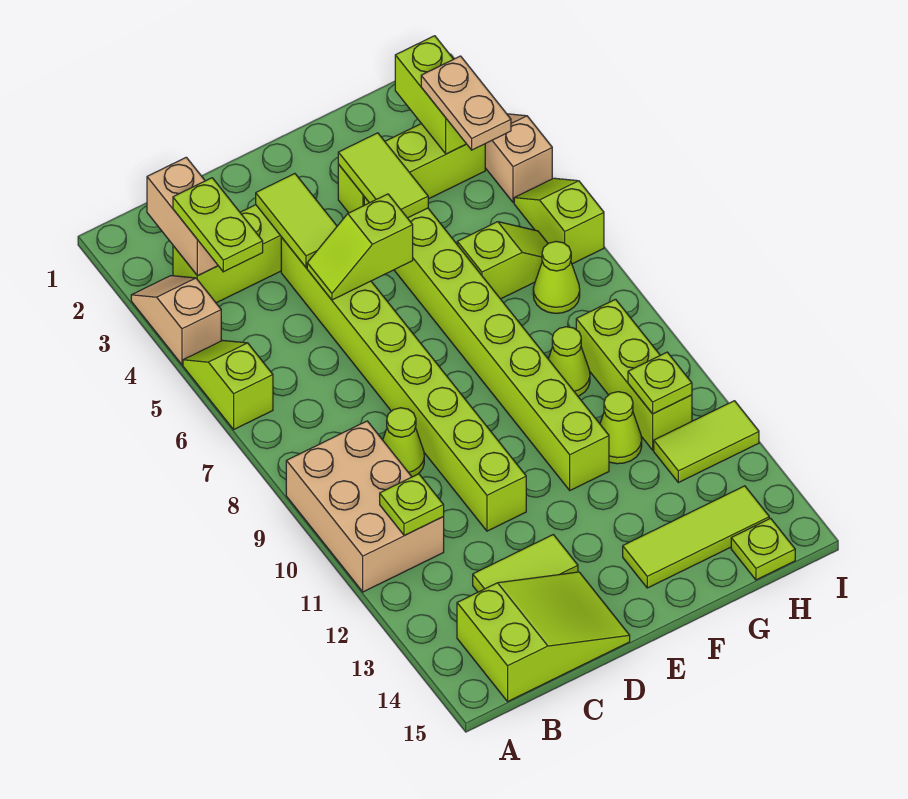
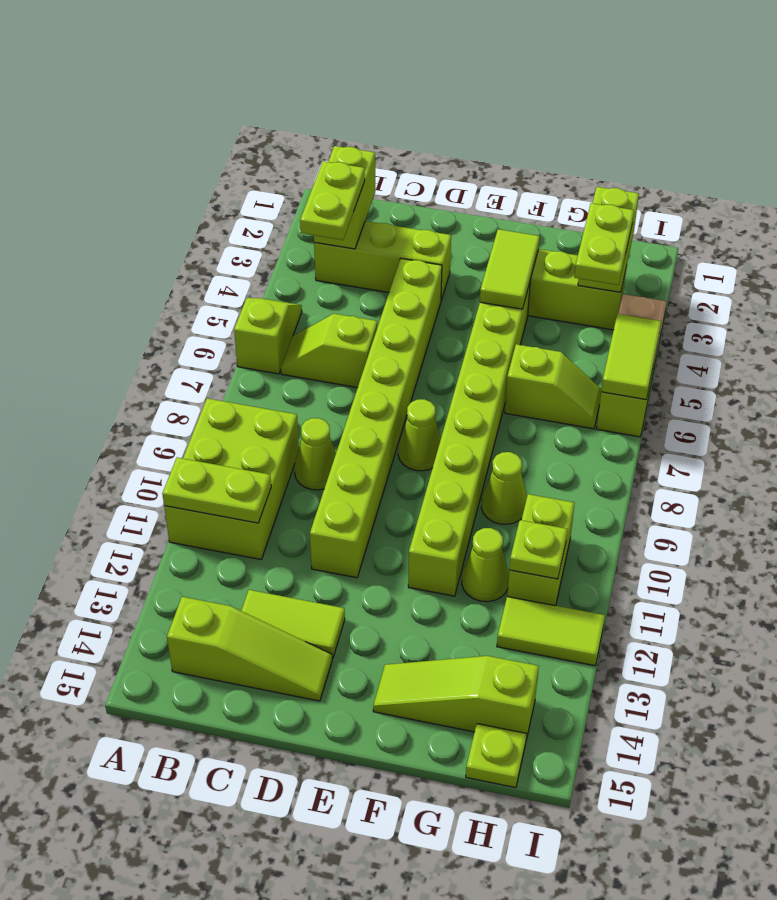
tan slope A3:A4 level 1 top 4 -> none
tan brick A9:B11 level 1 -> lime brick A9:B11 level 1
tan brick B2:B3 level 2 -> lime brick B2:B3 level 2
lime plate B11 level 2 -> lime plate A11:B11 level 2
lime slope B14:D15 level 1 top B -> lime slope B14:D14 level 1 top B
lime tile D3:D4 level 2 -> lime tile I5:I6 level 2
lime slope D5:E5 level 2 top E -> lime slope B6:C6 level 1 top C
lime tile F14:H14 level 1 -> lime slope F14:H14 level 1 top H
tan plate H3:H4 level 3 -> lime plate H3:H4 level 3
lime cone H7 level 1 -> lime cone E8 level 1
lime brick H9:H11 level 1 -> lime brick H10:H11 level 1

